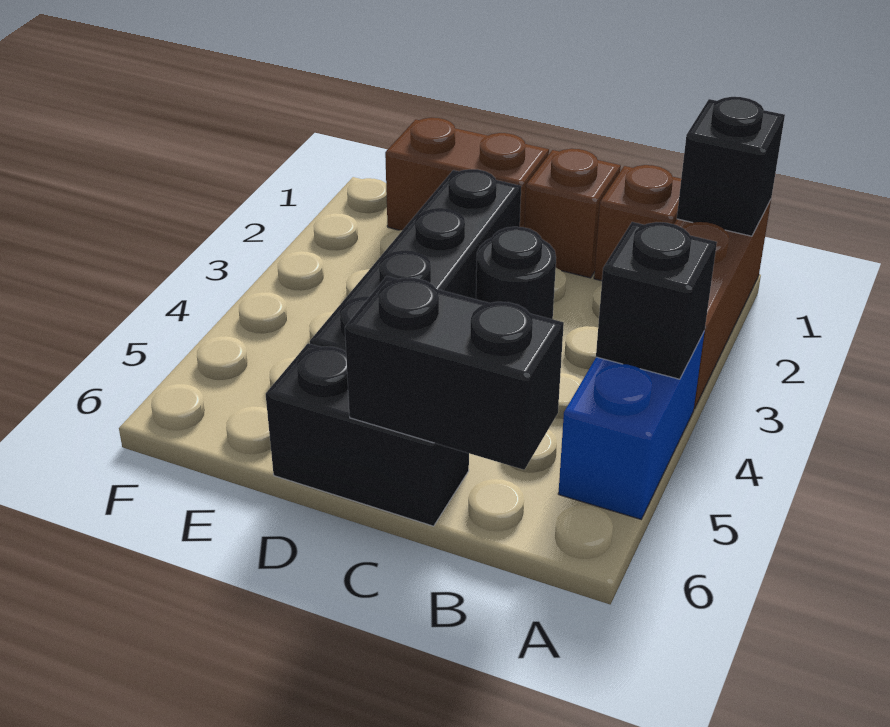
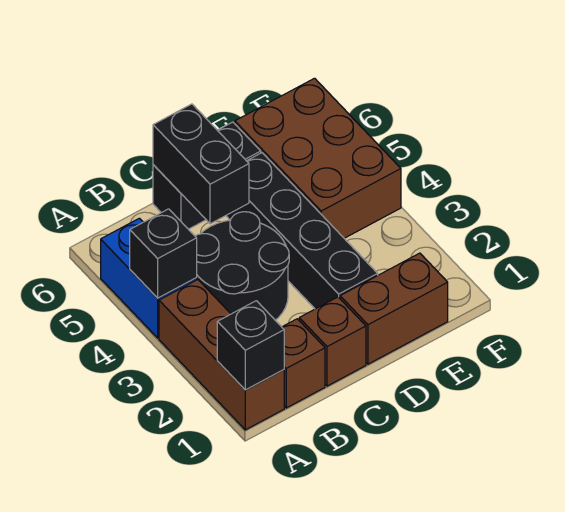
black brick B6:C6 level 2 -> black brick C5:C6 level 2
black round brick C3 level 1 -> black round brick B3:C4 level 1
none -> brown brick E4:F6 level 1

